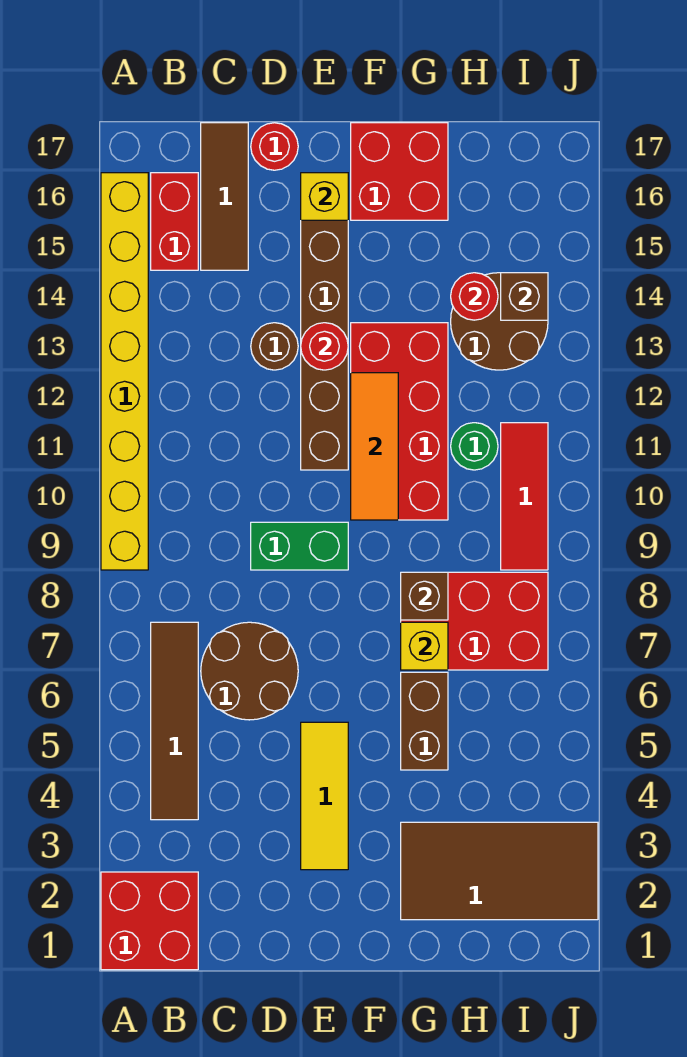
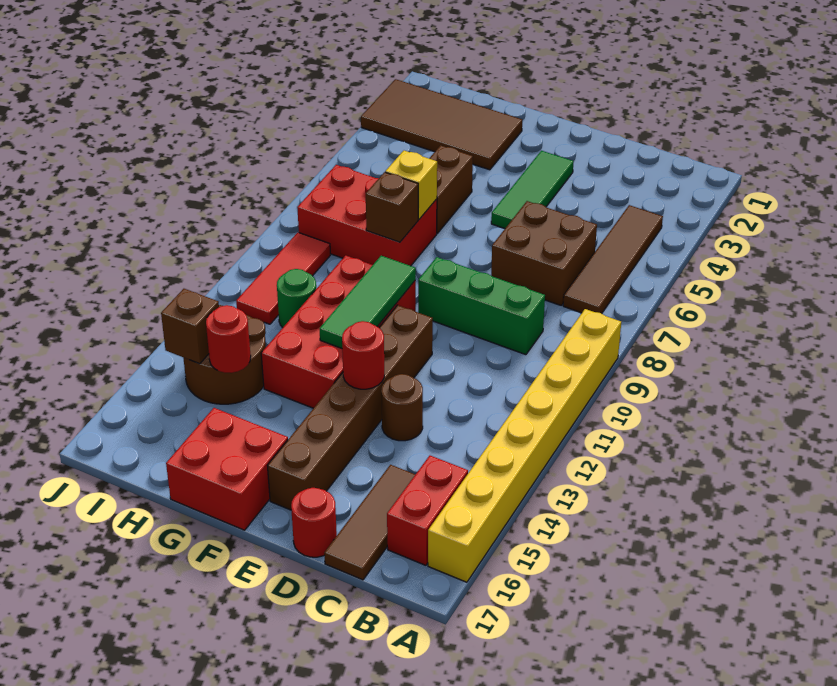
red brick A1:B2 level 1 -> none
brown round brick C6:D7 level 1 -> brown brick C6:D7 level 1
green brick D9:E9 level 1 -> green brick C9:E9 level 1
yellow tile E3:E5 level 1 -> green tile E3:E5 level 1
yellow brick E16 level 2 -> none
orange tile F10:F12 level 2 -> green tile F10:F12 level 2

